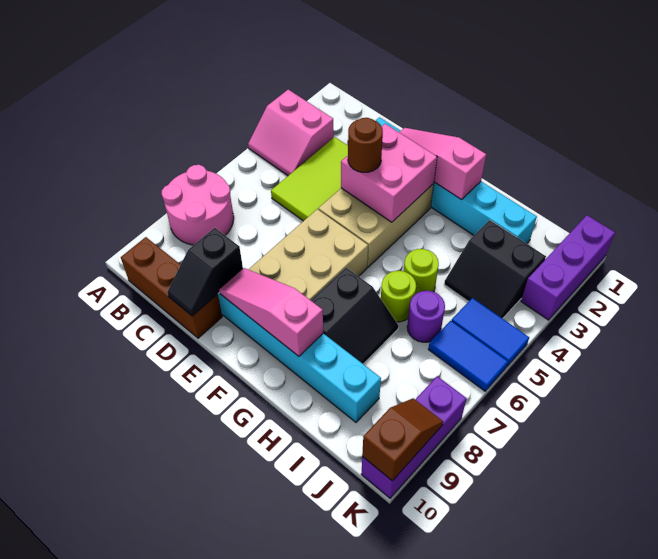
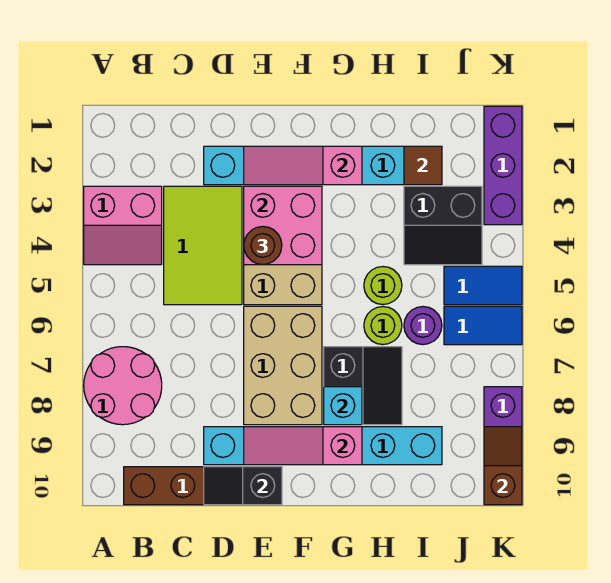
black slope D9:D10 level 2 top 9 -> black slope D10:E10 level 2 top E
none -> cyan brick G8 level 2
none -> brown tile I2 level 2

